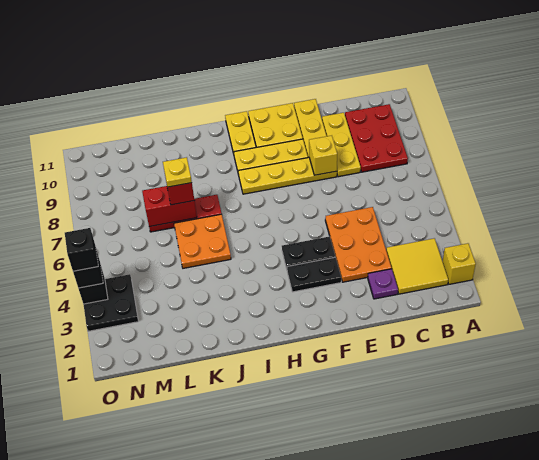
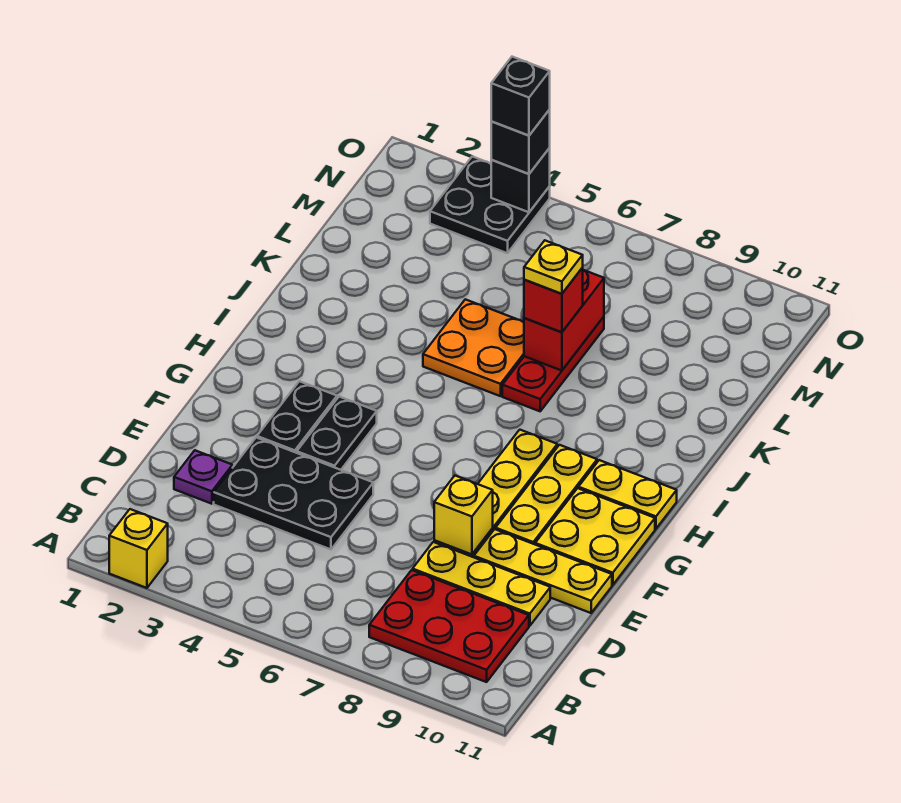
yellow tile B2:C3 level 1 -> none
orange plate D3:E5 level 1 -> black plate D3:E5 level 1

